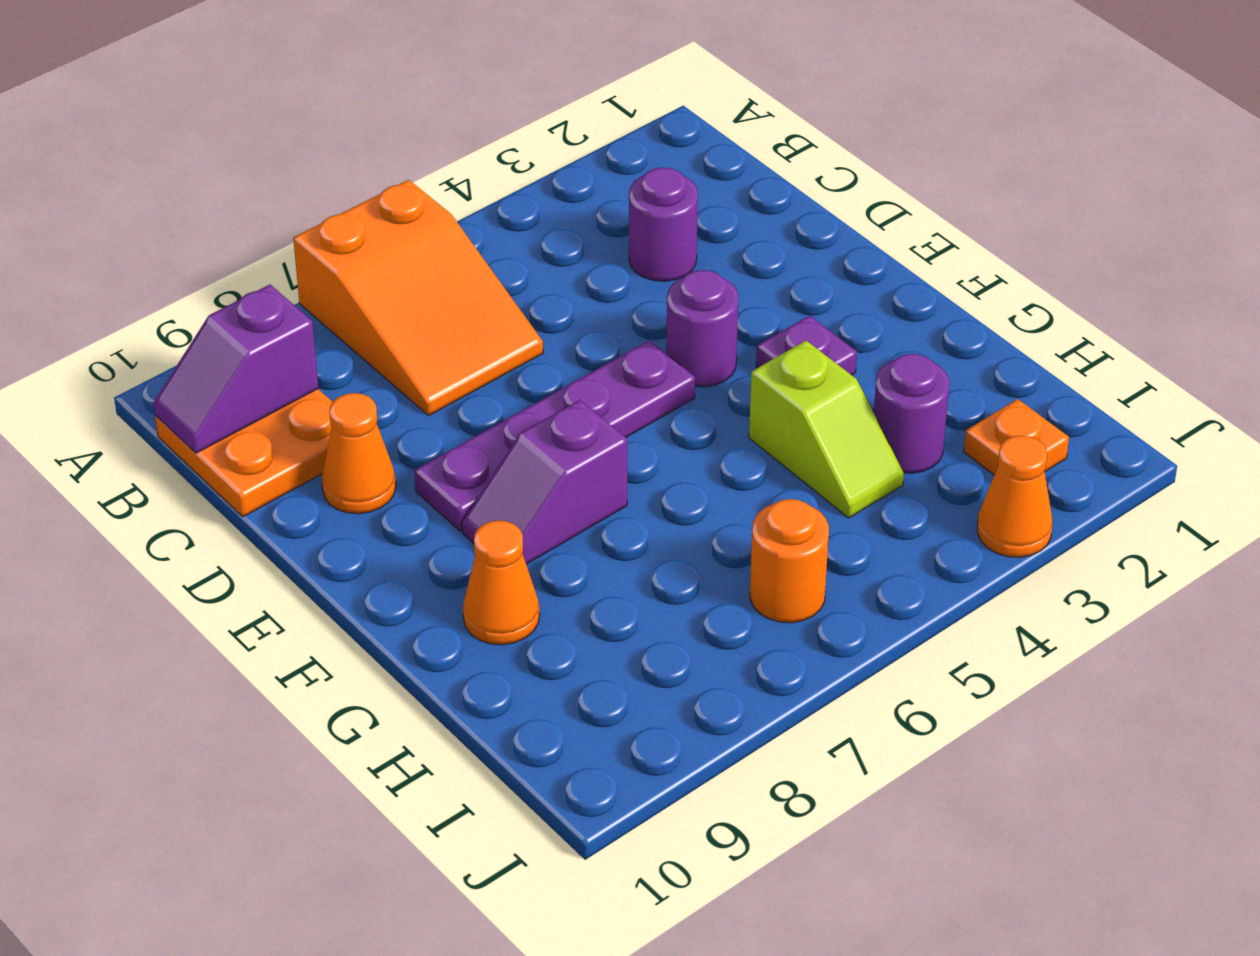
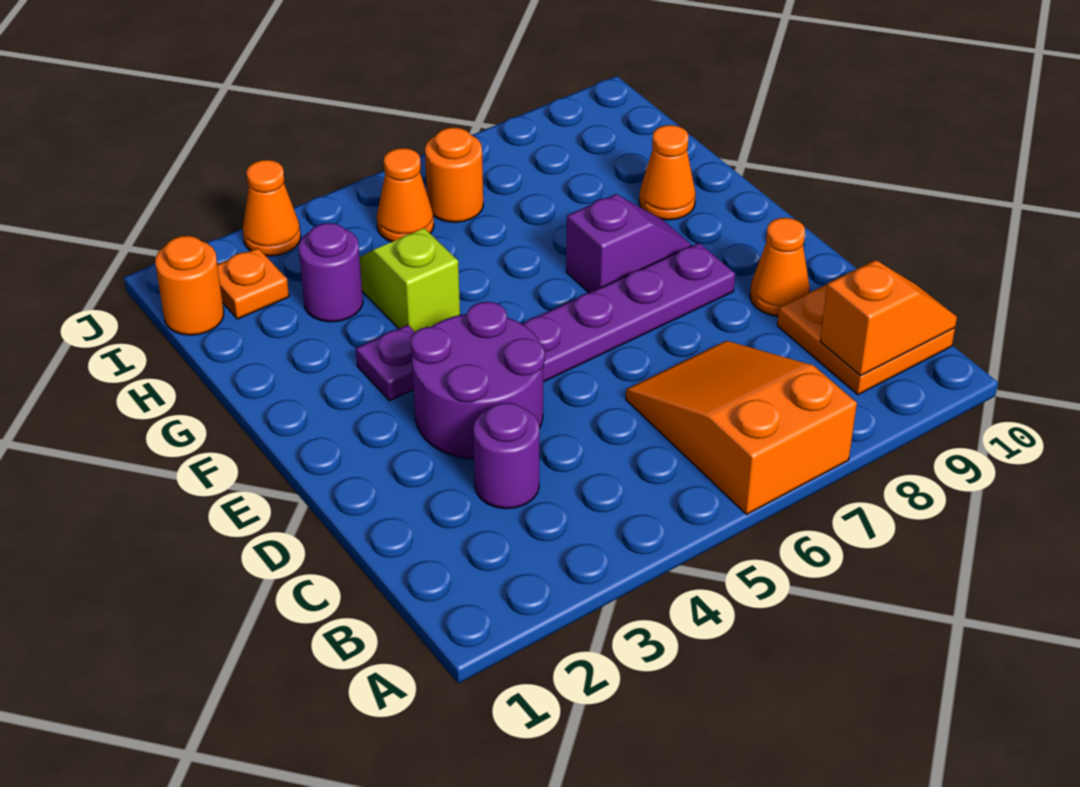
purple slope B9:B10 level 2 top 9 -> orange slope B9:B10 level 2 top 9
purple round brick E4 level 1 -> purple round brick D3:E4 level 1
none -> orange round brick I1 level 1
none -> orange cone I5 level 1

